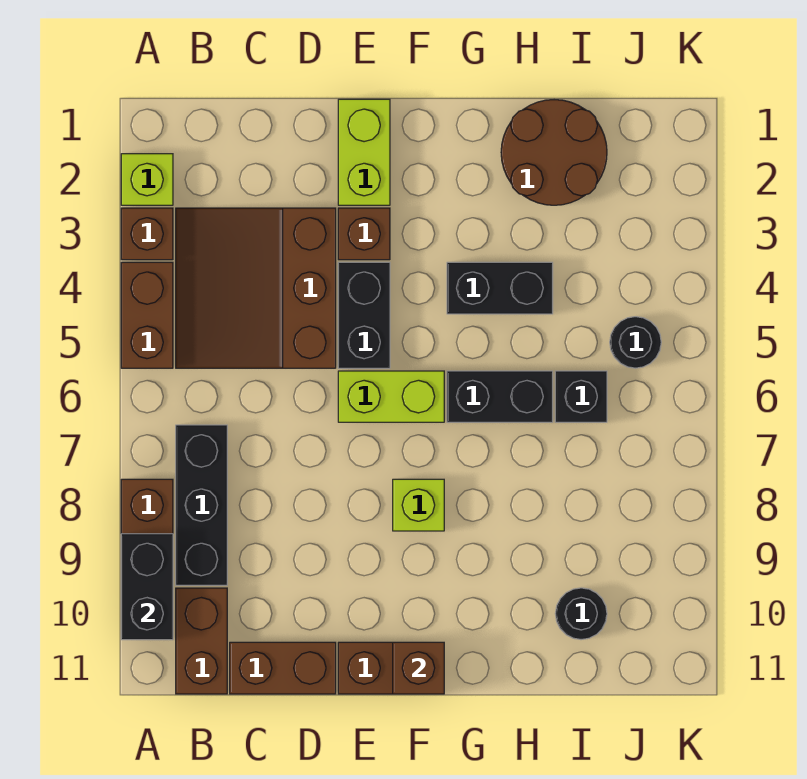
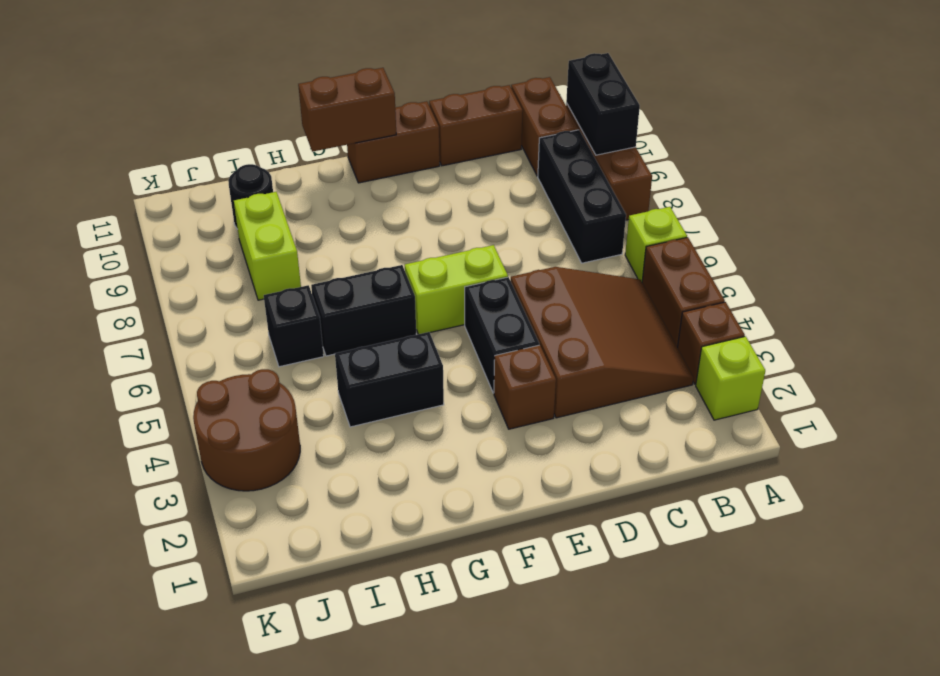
lime brick E1:E2 level 1 -> lime brick I8:I9 level 1
lime brick F8 level 1 -> lime brick A6 level 1
brown brick F11 level 2 -> brown brick F11:G11 level 2
brown round brick H1:I2 level 1 -> brown round brick J3:K4 level 1
black round brick J5 level 1 -> none

